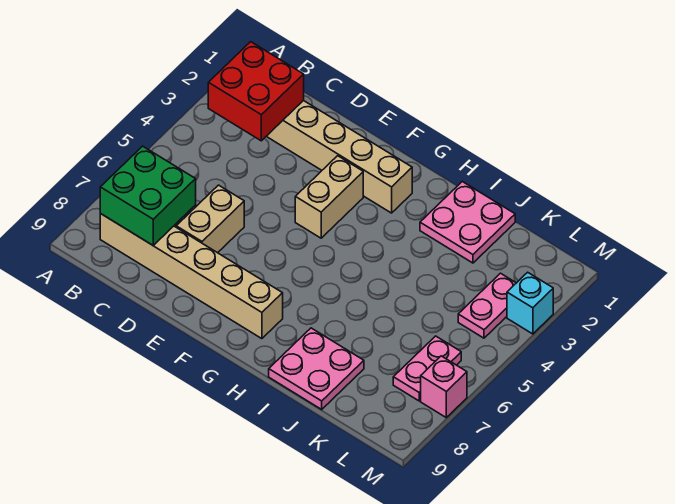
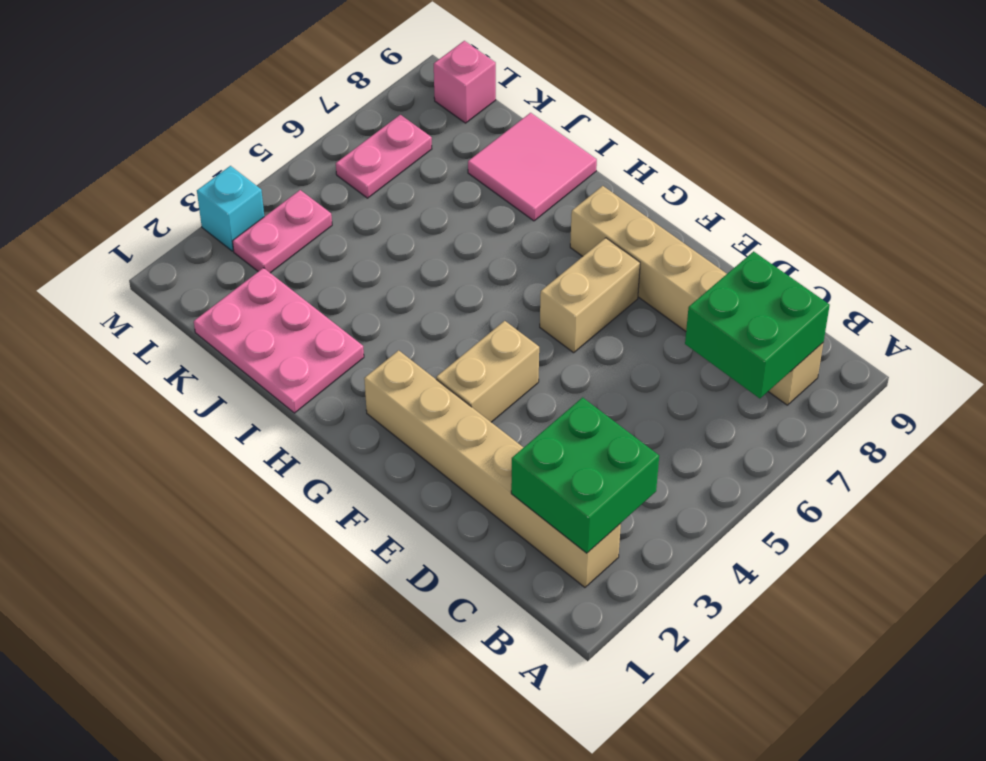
red brick B2:C3 level 2 -> green brick B2:C3 level 2
tan brick D6:D7 level 1 -> tan brick F6:F7 level 1
pink plate I1:J2 level 1 -> pink plate I1:K2 level 1
pink plate I8:J9 level 1 -> pink tile I8:J9 level 1
pink brick M7 level 1 -> pink brick L9 level 1

